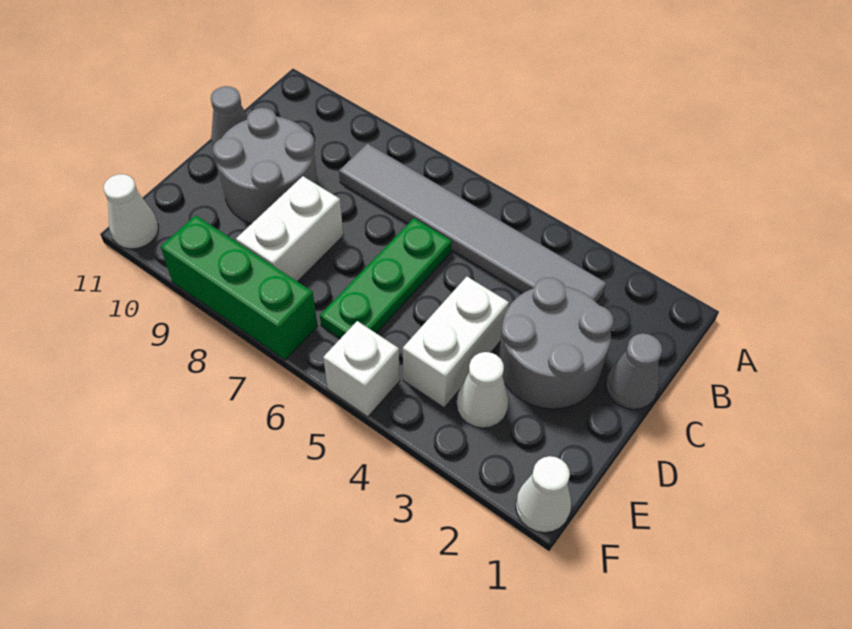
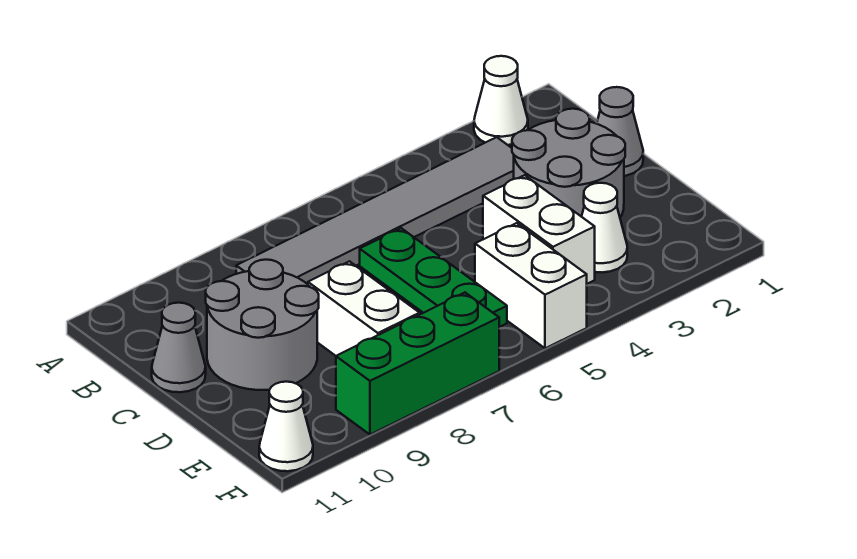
white cone F1 level 1 -> white cone A2 level 1
white brick F5 level 1 -> white brick E5:F5 level 1

